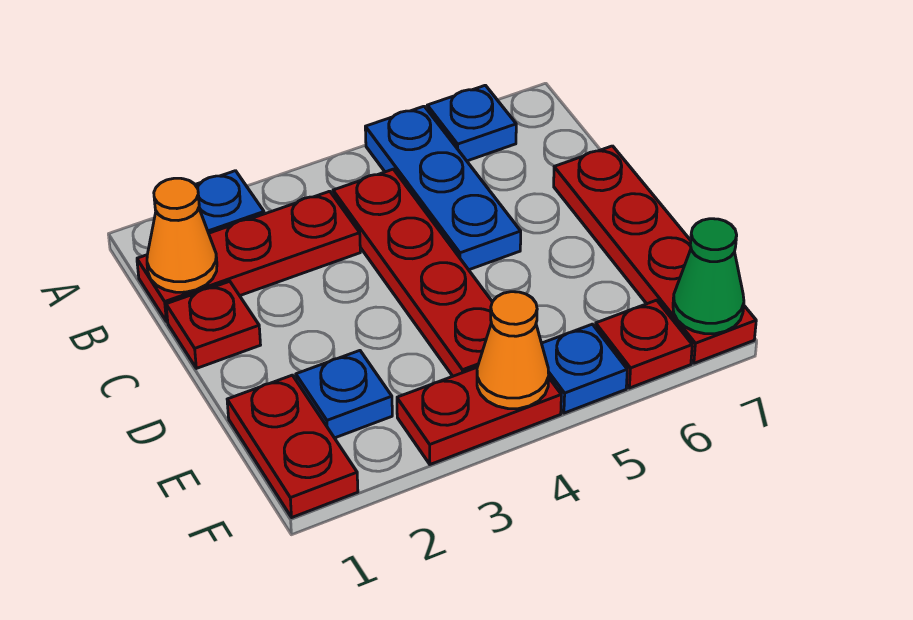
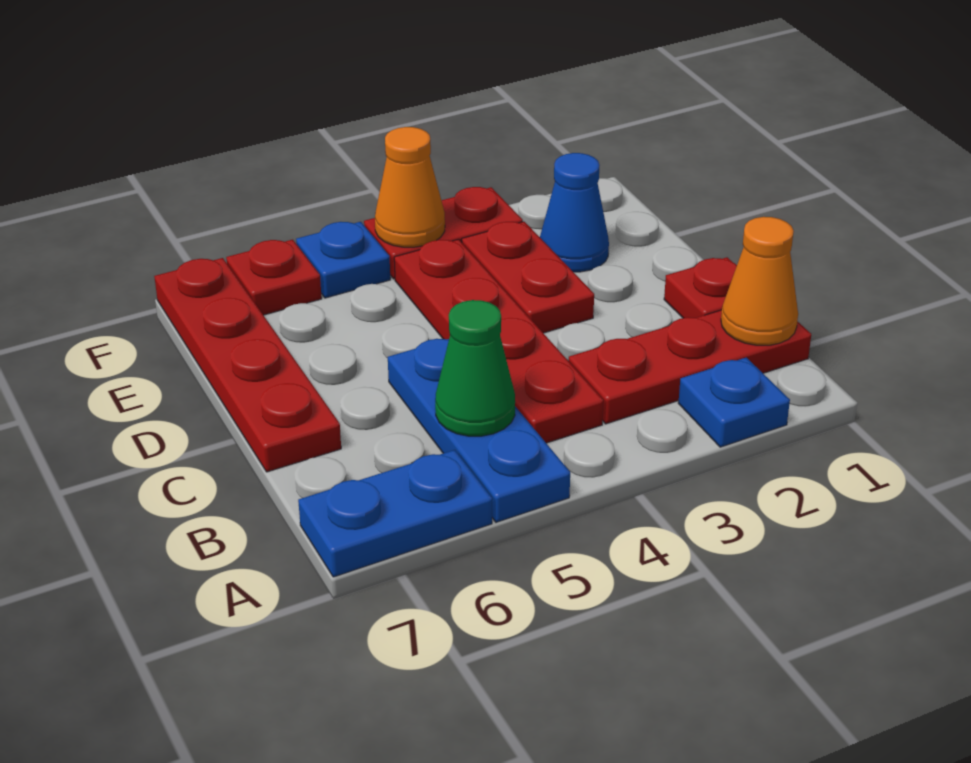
blue plate A6 level 1 -> blue plate A6:A7 level 1
red plate E1:F1 level 1 -> red plate D3:E3 level 1
blue plate E2 level 1 -> blue cone E2 level 1
green cone F7 level 2 -> green cone B5 level 2

